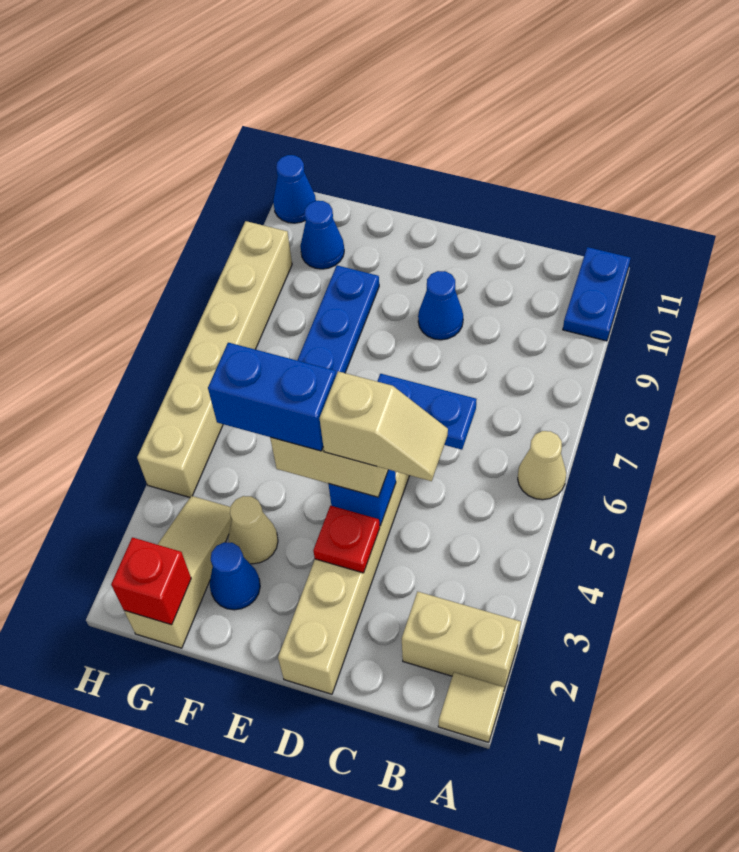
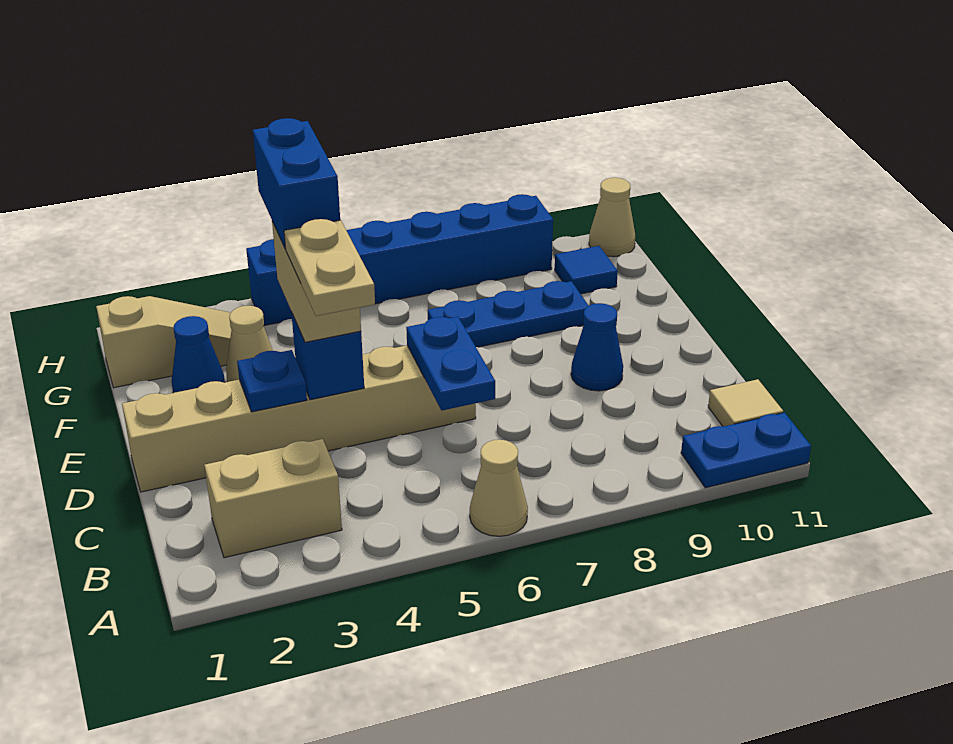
tan tile A1 level 1 -> tan tile B11 level 1
tan brick A2:B2 level 1 -> tan brick B2:B3 level 1
tan slope C4:D4 level 4 top D -> tan plate C4:D4 level 4
red plate D3 level 2 -> blue plate D3 level 2
red brick G1 level 2 -> none
blue cone G10 level 1 -> blue tile G10 level 1
tan brick H4:H9 level 1 -> blue brick H4:H9 level 1
blue cone H11 level 1 -> tan cone H11 level 1

